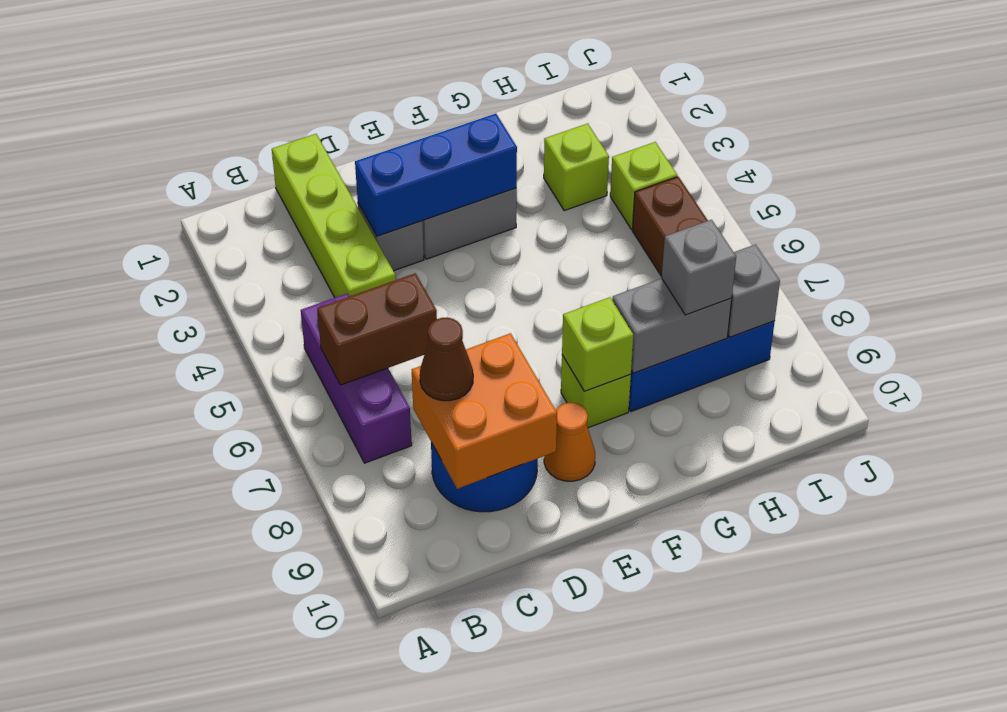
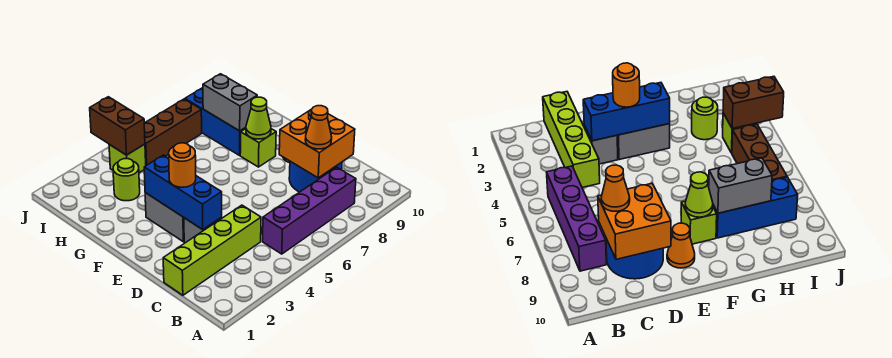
purple brick B5:B7 level 1 -> purple brick B5:B8 level 1
brown brick B6:C6 level 2 -> brown brick I4:J4 level 2
brown cone C8 level 3 -> orange cone C8 level 3
none -> orange round brick E3 level 3
lime brick F8 level 2 -> lime cone F8 level 2
lime brick H3 level 1 -> lime round brick H3 level 1
grey brick H8 level 3 -> none
grey brick I8 level 2 -> none

